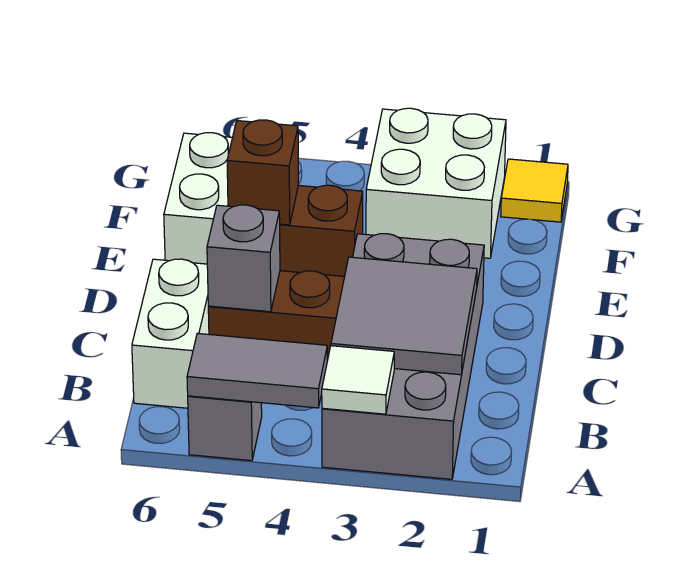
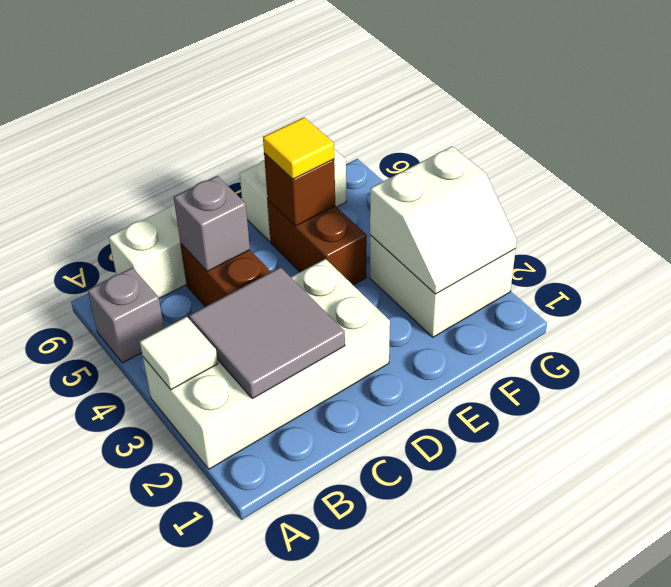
grey brick A2:D3 level 1 -> white brick A2:D3 level 1
grey tile A4:A5 level 2 -> none
none -> white slope F2:G3 level 2 top 3
yellow tile G1 level 1 -> yellow tile E5 level 3

